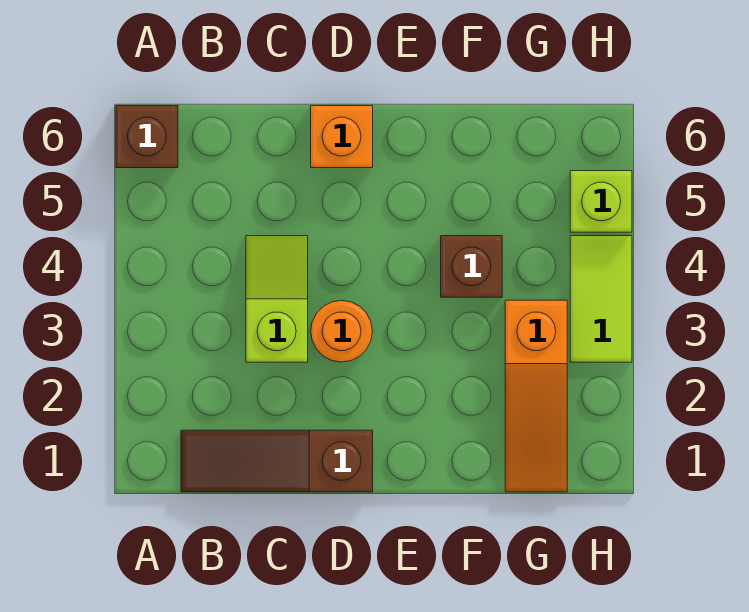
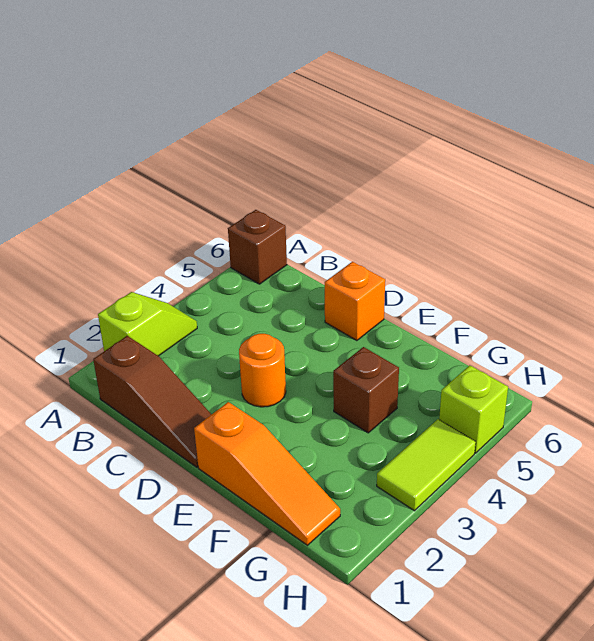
brown slope B1:D1 level 1 top D -> brown slope B1:D1 level 1 top B
lime slope C3:C4 level 1 top 3 -> lime slope A2:A3 level 1 top 2
orange slope G1:G3 level 1 top 3 -> orange slope E1:G1 level 1 top E

